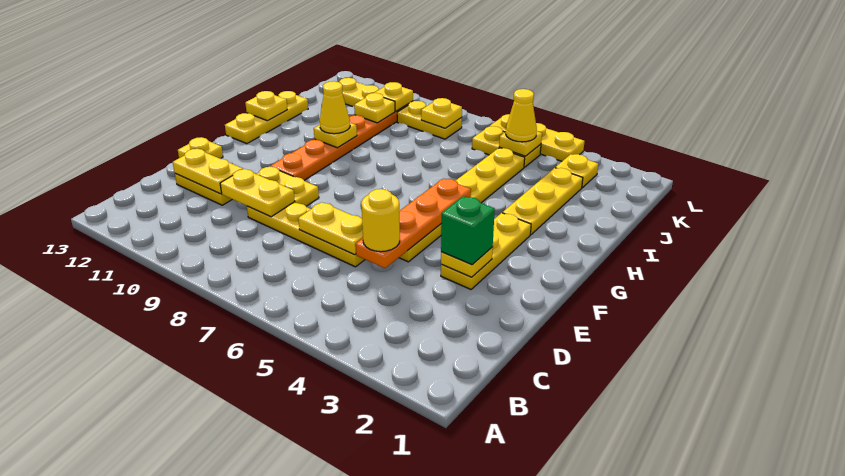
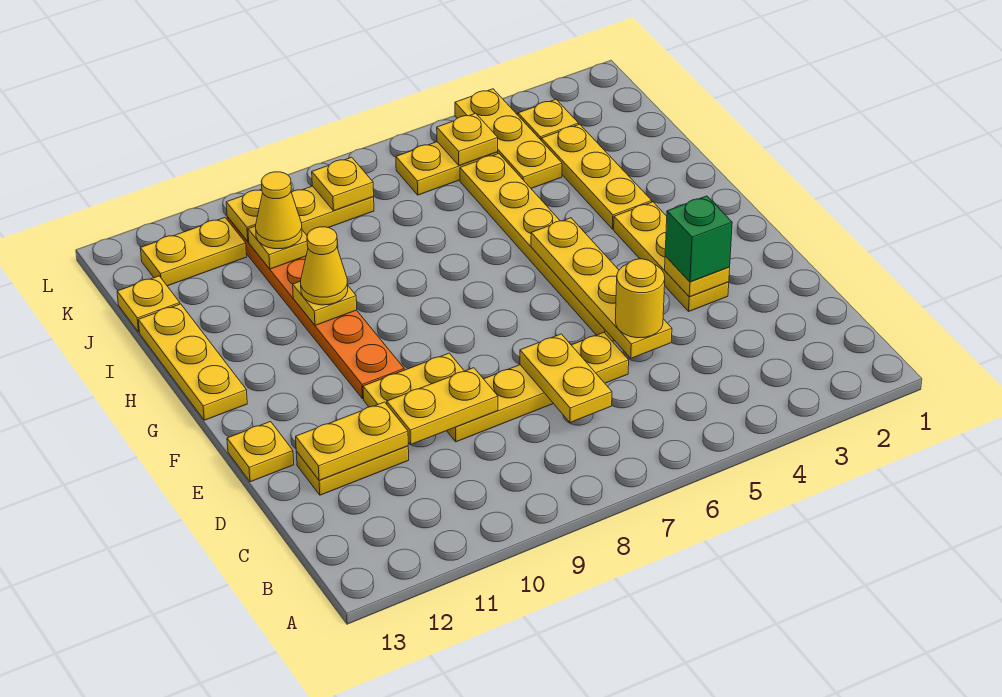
orange plate D5:G5 level 2 -> yellow plate D5:G5 level 2
yellow plate D6:D7 level 2 -> yellow plate C7:D7 level 2
yellow plate H13 level 2 -> yellow plate J13 level 1
yellow cone K5 level 3 -> yellow cone J10 level 3
yellow plate L4:L6 level 1 -> yellow plate J4:L4 level 1

